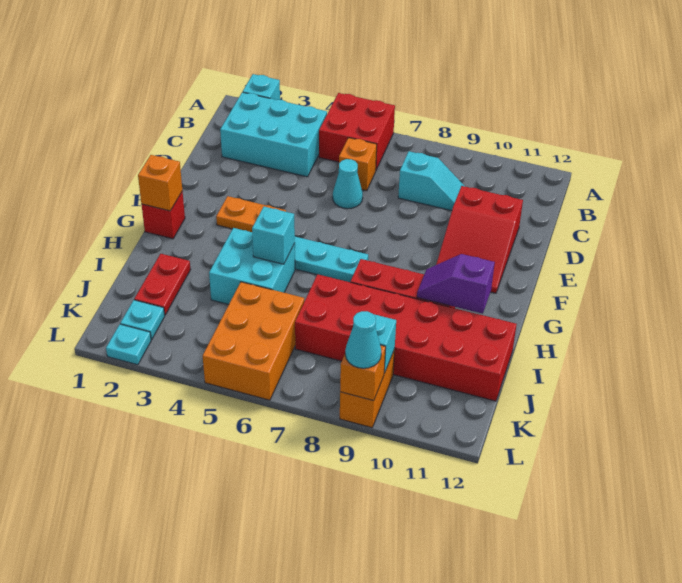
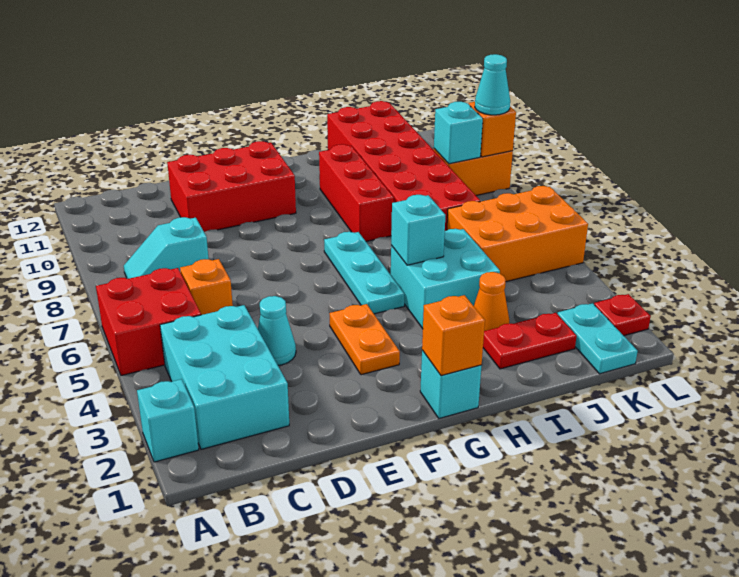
cyan slope C8:C9 level 1 top 8 -> cyan slope B8:C8 level 1 top C
cyan cone D6 level 1 -> cyan cone D4 level 1
red slope D10:F11 level 1 top D -> red brick D10:F11 level 1
red brick G1 level 1 -> cyan brick G1 level 1
purple slope H10:H11 level 2 top 11 -> none
none -> orange cone I3 level 1
cyan plate K2 level 1 -> cyan plate K1:K2 level 1
cyan plate L2 level 1 -> red plate L2 level 1

